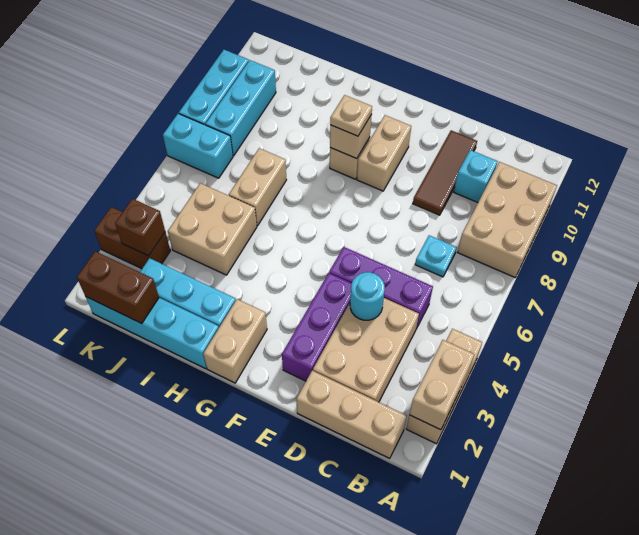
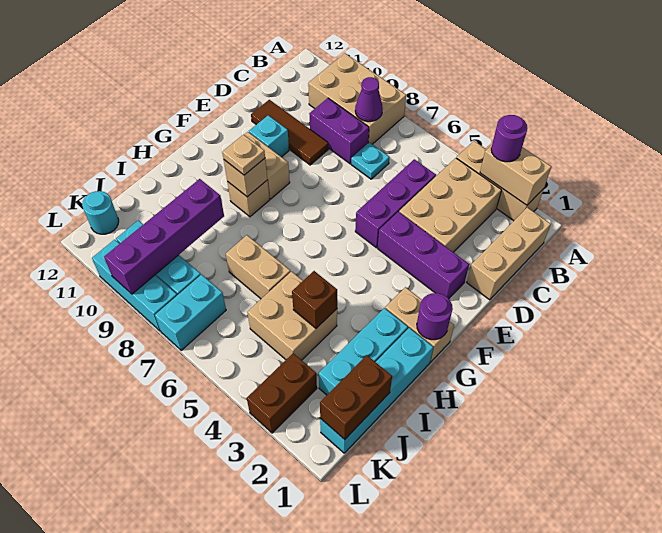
none -> purple round brick A3 level 3
none -> purple cone B8 level 2
tan brick C2:D4 level 1 -> tan brick B3:D4 level 1
none -> purple brick C8:C9 level 1
cyan brick C10 level 1 -> cyan brick E10 level 1
cyan round brick D4 level 2 -> cyan round brick K12 level 1
none -> purple round brick G1 level 2
none -> purple brick I9:L9 level 2
brown brick K3 level 2 -> brown brick I4 level 2

